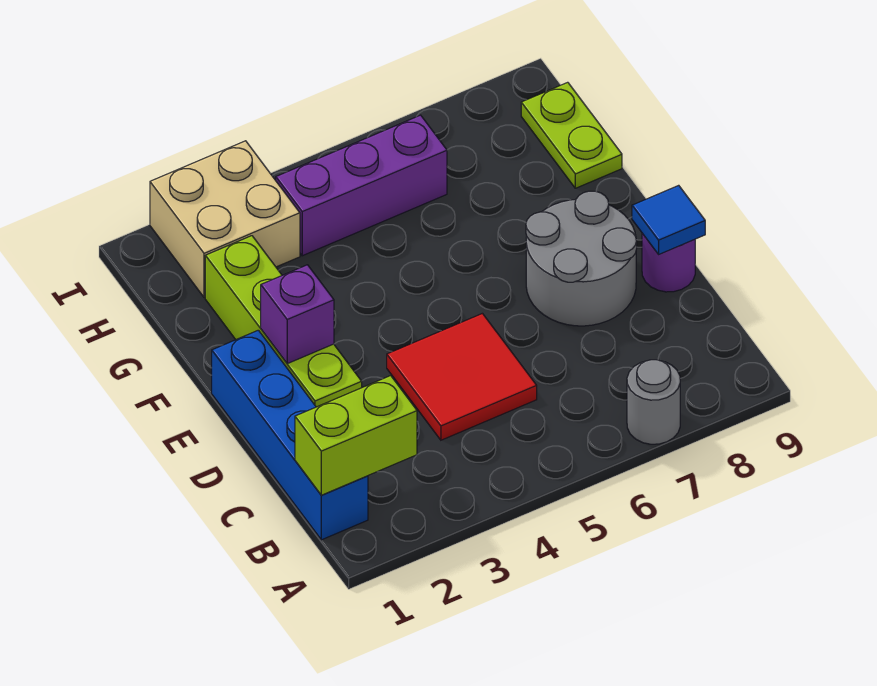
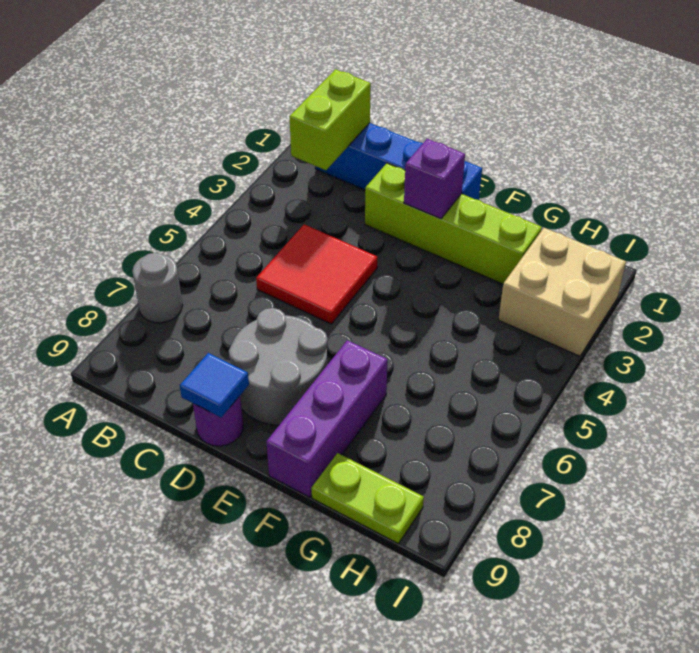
purple brick H4:H6 level 1 -> purple brick F7:F9 level 1

